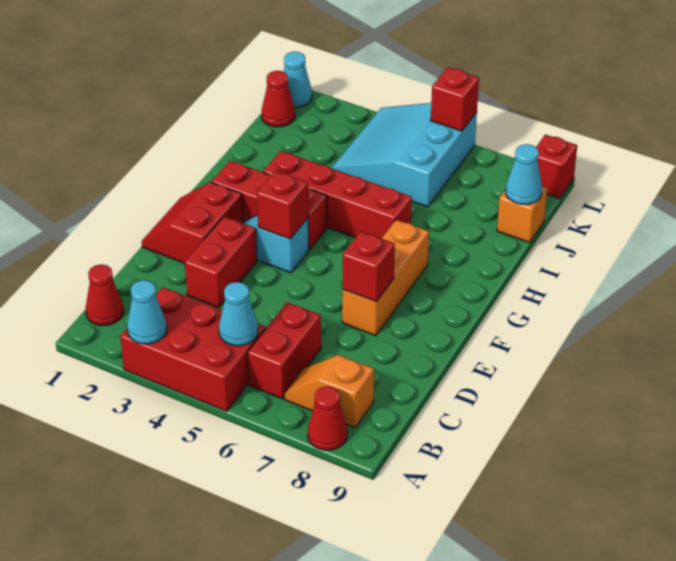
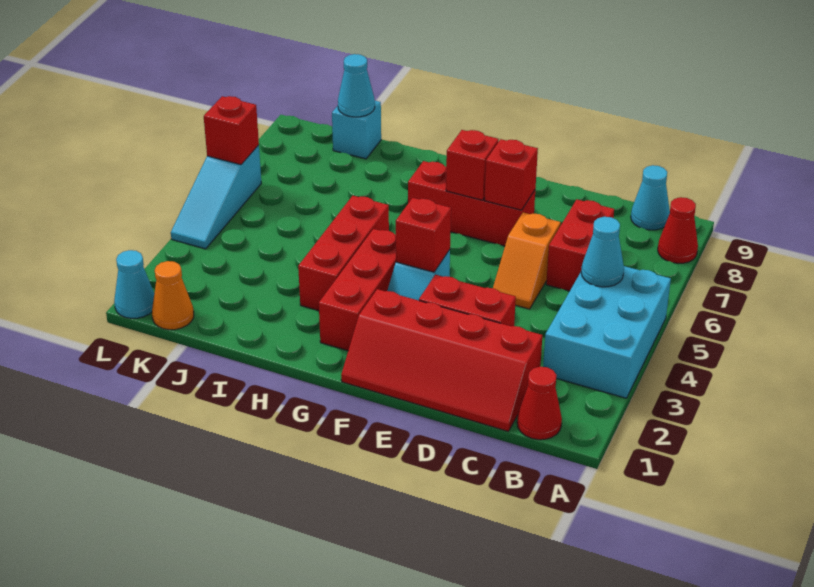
red brick A3:B5 level 1 -> cyan brick A3:B5 level 1
cyan cone A3 level 2 -> cyan cone B9 level 1
red brick B6:C6 level 1 -> red brick C6:C7 level 1
orange slope B7:B8 level 1 top 8 -> orange slope D5:D6 level 1 top 6
red slope E1:F2 level 1 top 2 -> red slope C1:F2 level 1 top 2
orange brick E7:G7 level 1 -> red brick E7:G7 level 1
red brick H3:H6 level 1 -> red brick H3:H5 level 1
cyan slope J4:L6 level 1 top 6 -> cyan slope L4:L6 level 1 top 6
orange brick J9 level 1 -> cyan brick J9 level 1
red cone K1 level 1 -> orange cone K1 level 1
red brick L9 level 1 -> red brick F7 level 2

